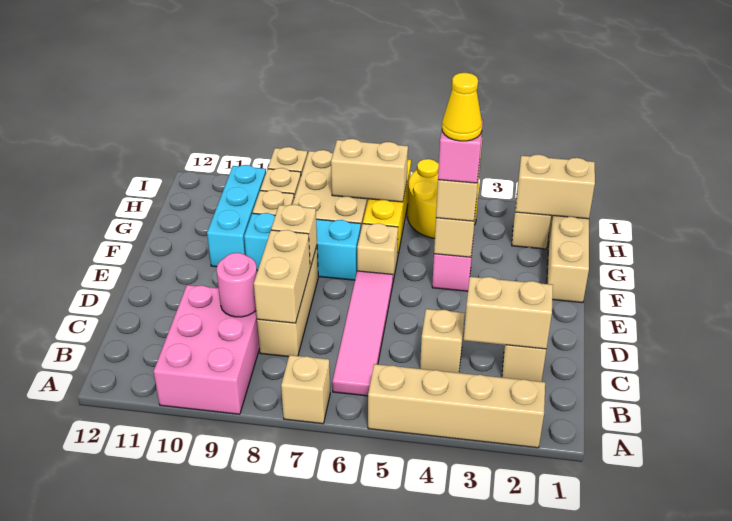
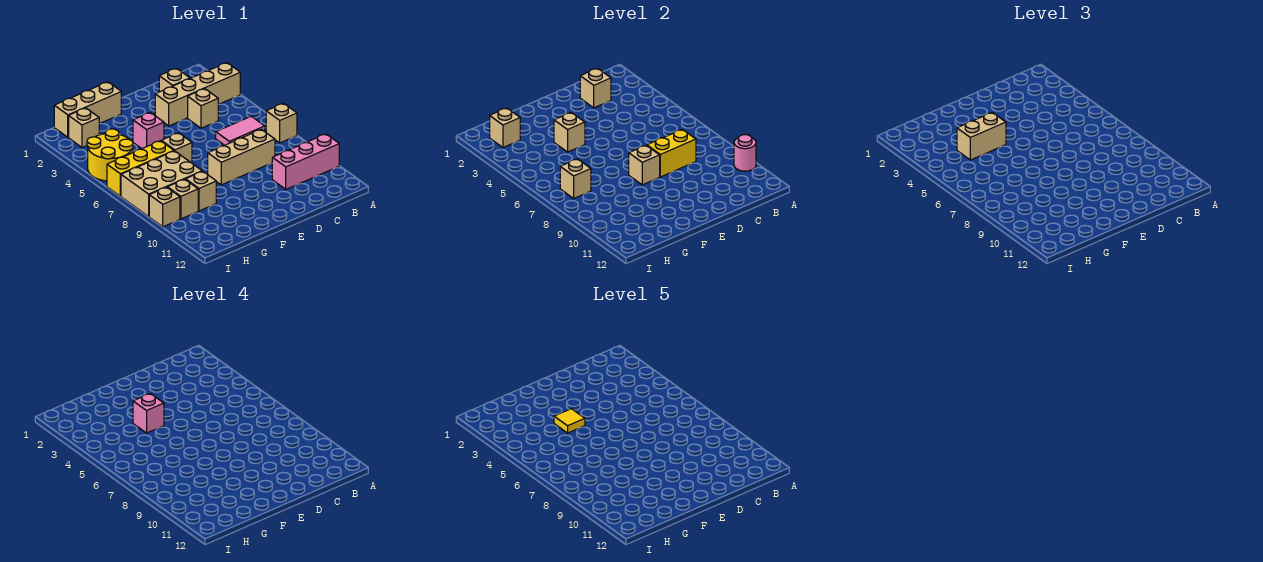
tan brick A2:A5 level 1 -> tan brick A3:D3 level 1
pink brick A9:C10 level 1 -> pink brick A10:C10 level 1
pink tile B6:E6 level 1 -> pink tile B6:C6 level 1
tan brick C2:C3 level 2 -> tan brick C2 level 2
tan brick C8:D8 level 2 -> yellow brick C8:D8 level 2
pink round brick C9 level 2 -> pink round brick A10 level 2
yellow cone F4 level 5 -> yellow tile F4 level 5
cyan brick F7:F9 level 1 -> none
cyan brick F10:H10 level 1 -> none
tan brick H1:H2 level 2 -> tan brick H2 level 2
tan brick H6:H7 level 2 -> tan brick H7 level 2

